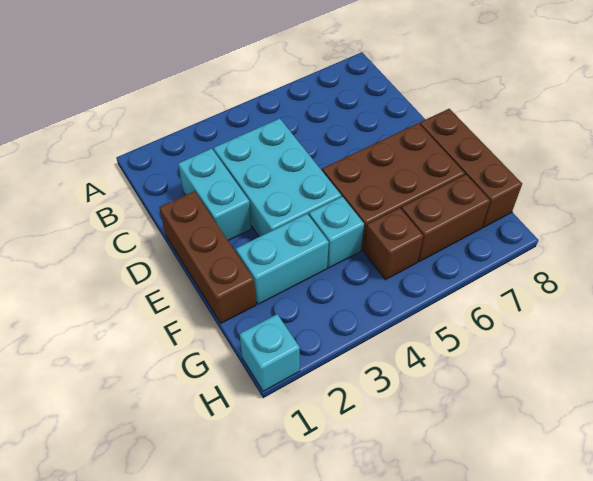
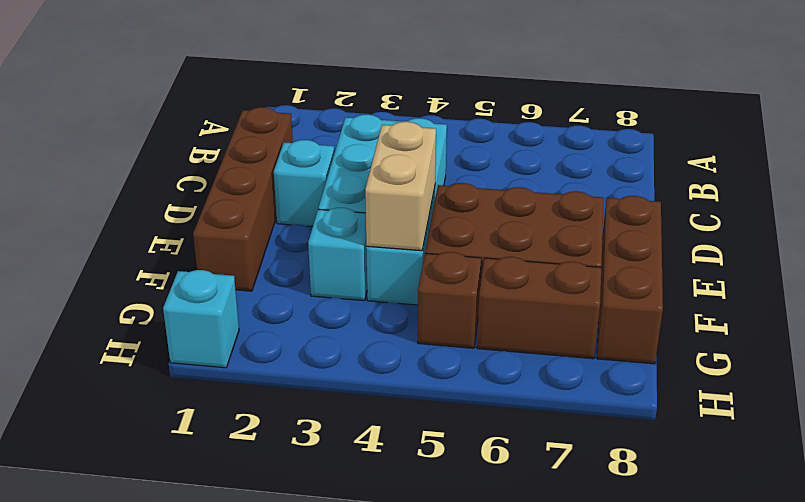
cyan brick C2:D2 level 1 -> cyan brick D2 level 1
brown brick D1:F1 level 1 -> brown brick C1:F1 level 1
none -> tan brick E4:F4 level 2
cyan brick F2:F3 level 1 -> cyan brick F3 level 1

